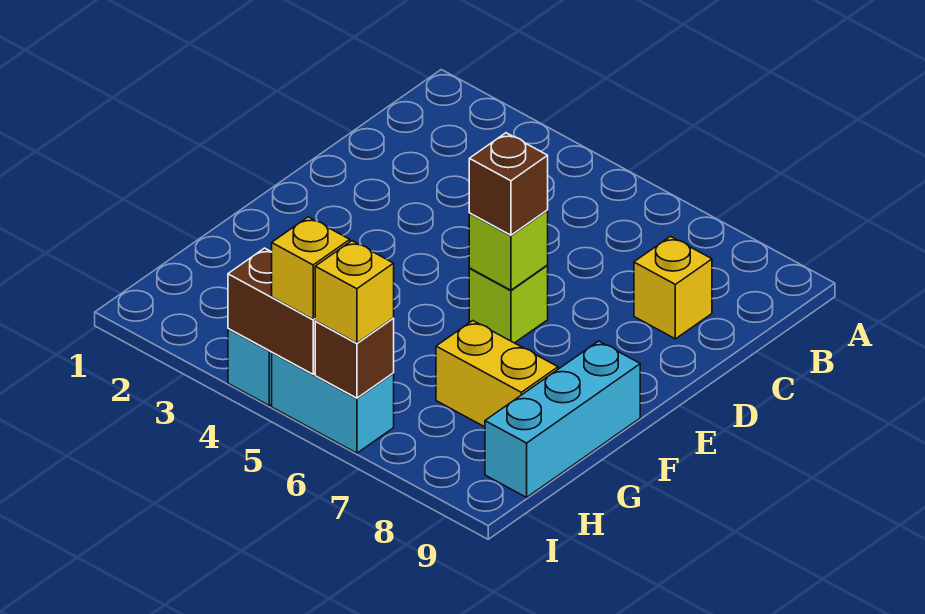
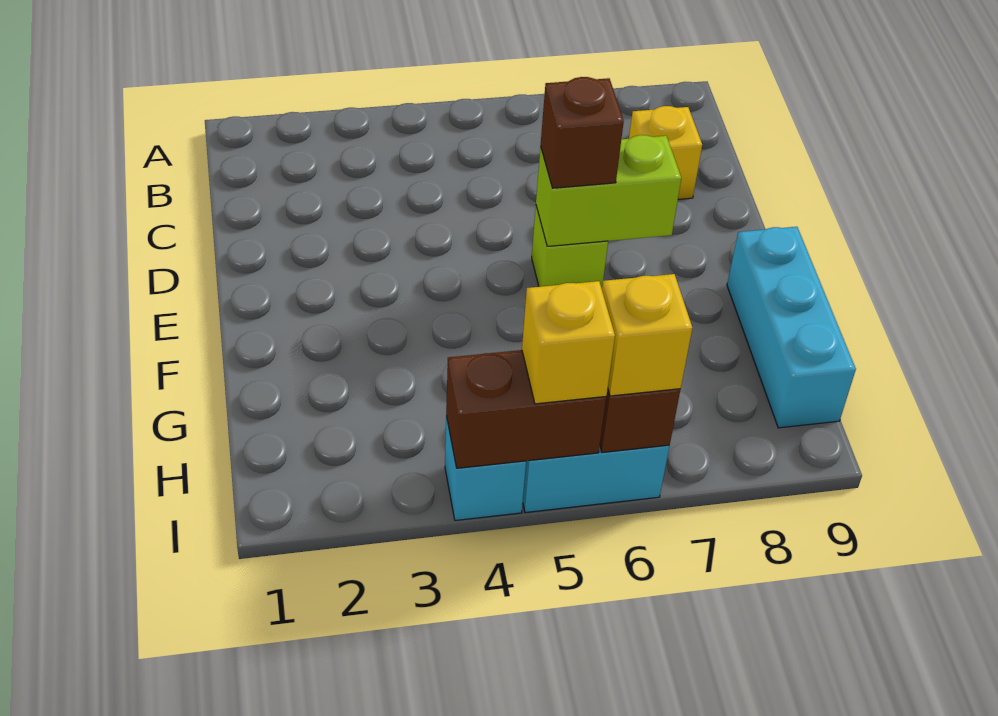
lime brick E6 level 2 -> lime brick E6:E7 level 2
yellow brick G7:G8 level 1 -> none

